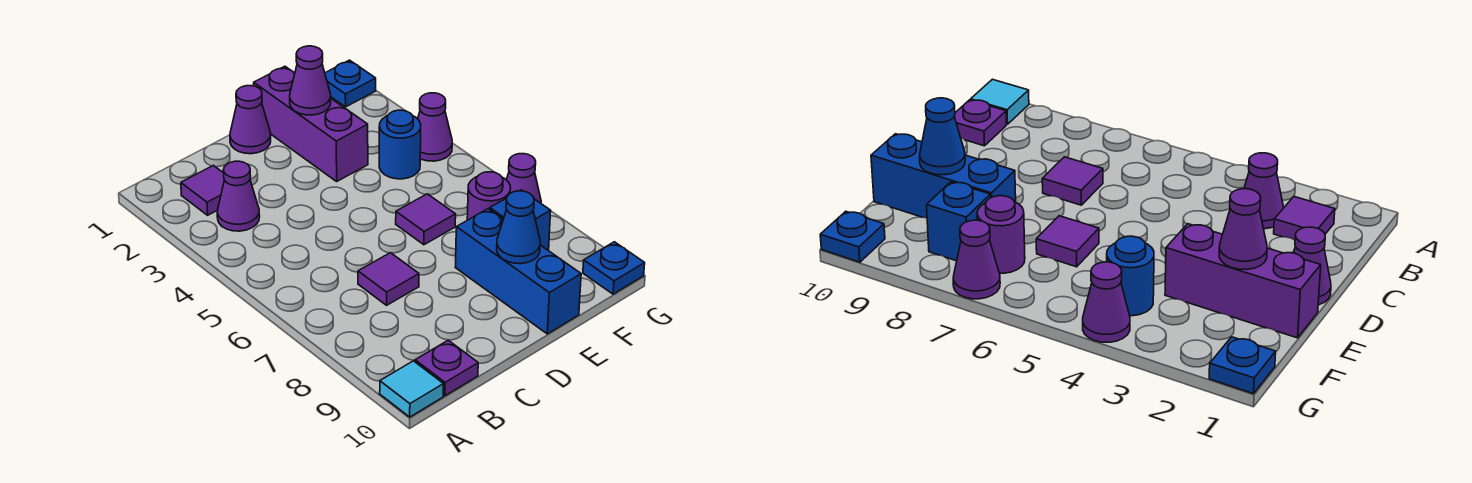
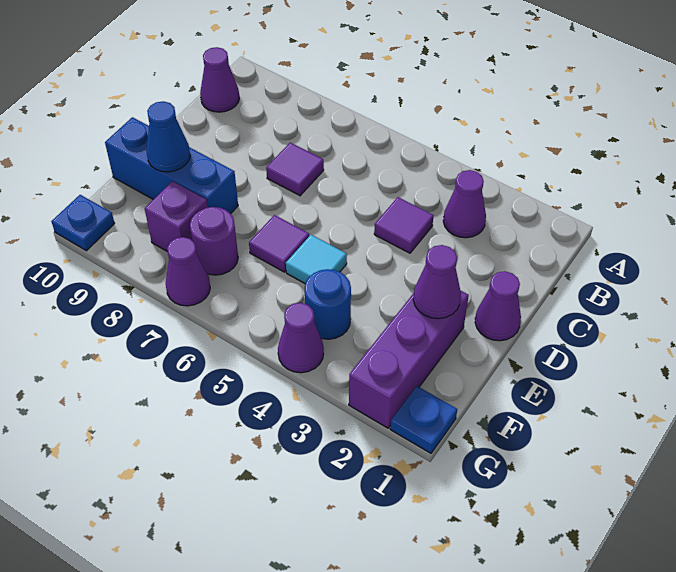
cyan tile A10 level 1 -> cyan tile E5 level 1
purple tile B2 level 1 -> purple tile C4 level 1
purple plate B10 level 1 -> purple cone B10 level 1
purple brick E1:E3 level 1 -> purple brick E2:G2 level 1
blue brick F8 level 1 -> purple brick F8 level 1

